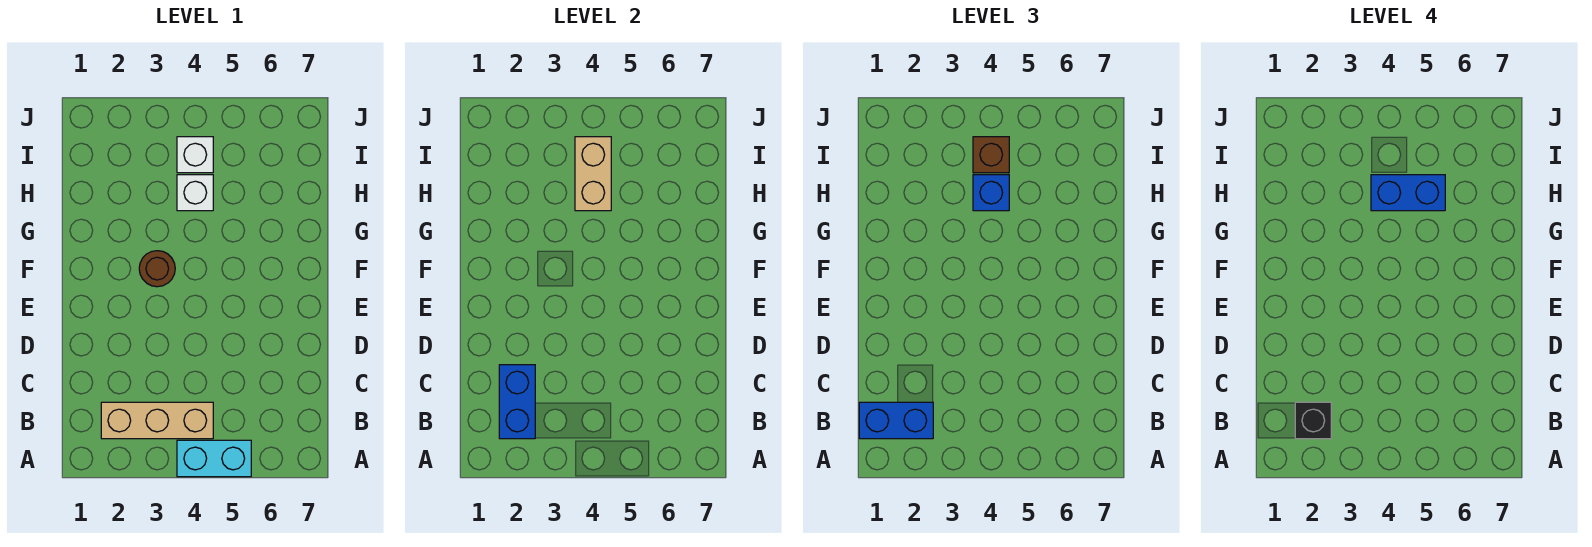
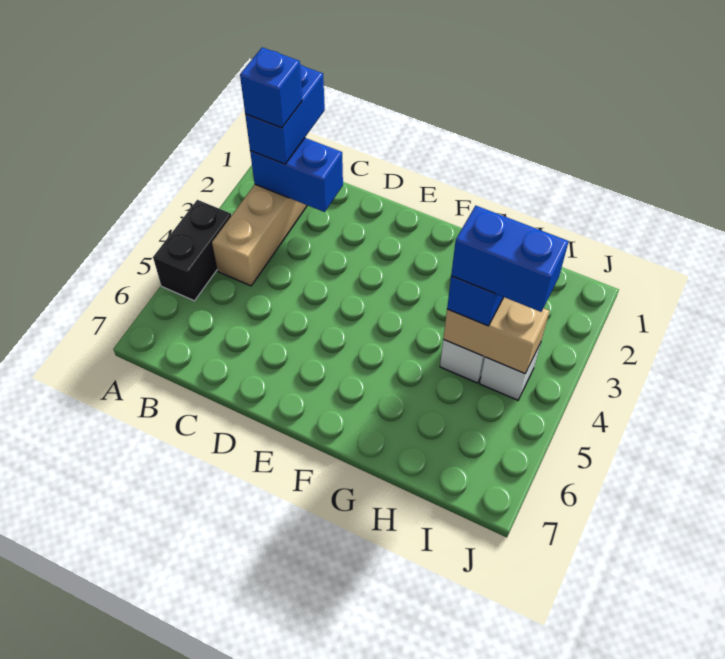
cyan brick A4:A5 level 1 -> black brick A4:A5 level 1
black brick B2 level 4 -> blue brick B2 level 4
brown round brick F3 level 1 -> none
blue brick H4:H5 level 4 -> blue brick H4:I4 level 4
brown brick I4 level 3 -> none

